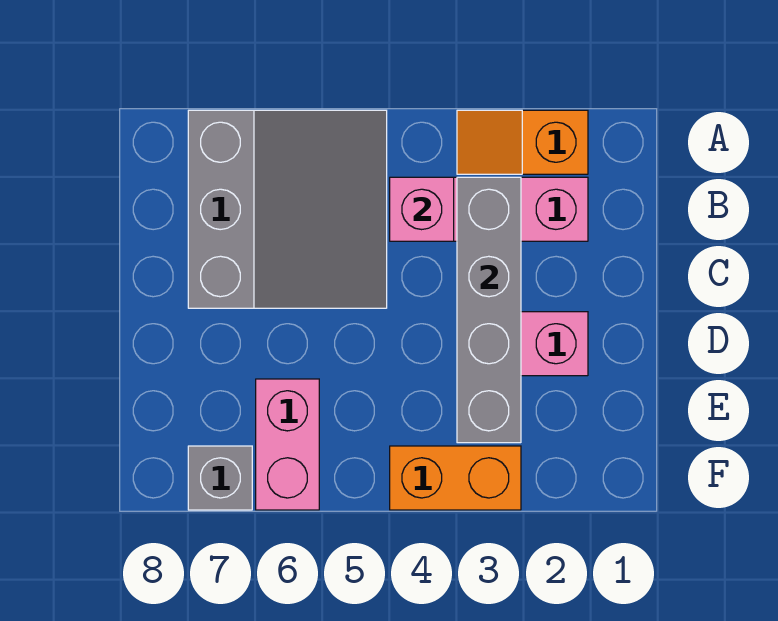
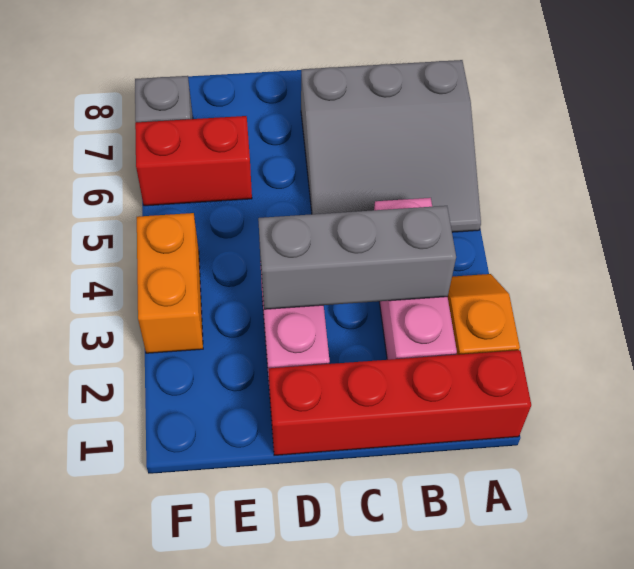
none -> red brick A1:D1 level 1
grey brick B3:E3 level 2 -> grey brick B3:D3 level 2
pink brick B4 level 2 -> none
pink brick E6:F6 level 1 -> red brick E6:F6 level 1

